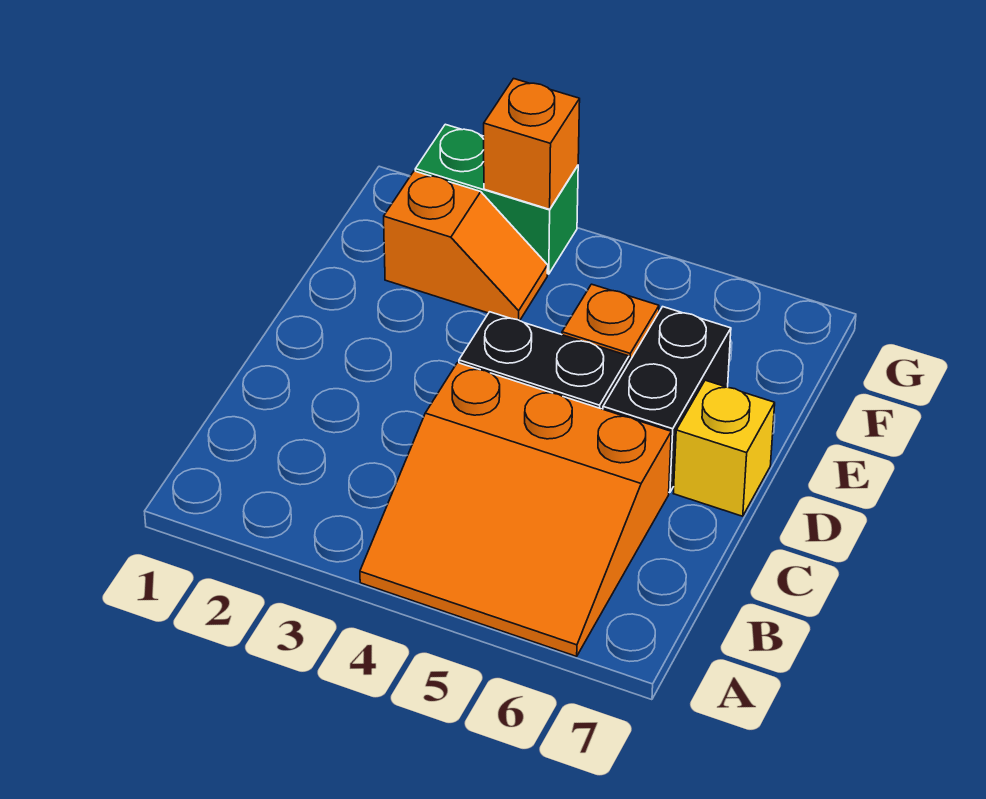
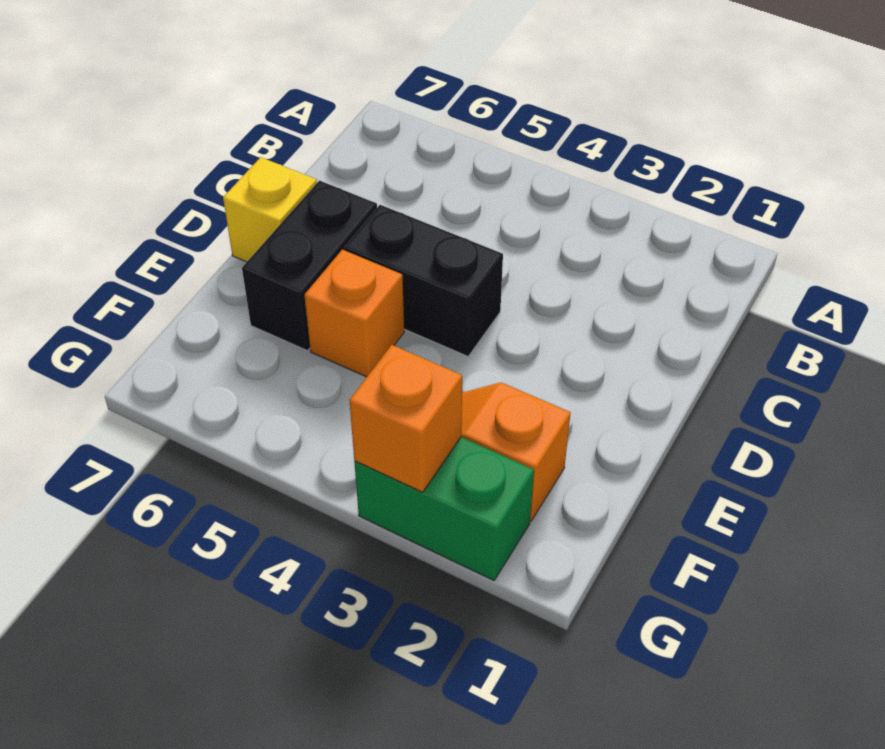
orange slope A4:C6 level 1 top C -> none

